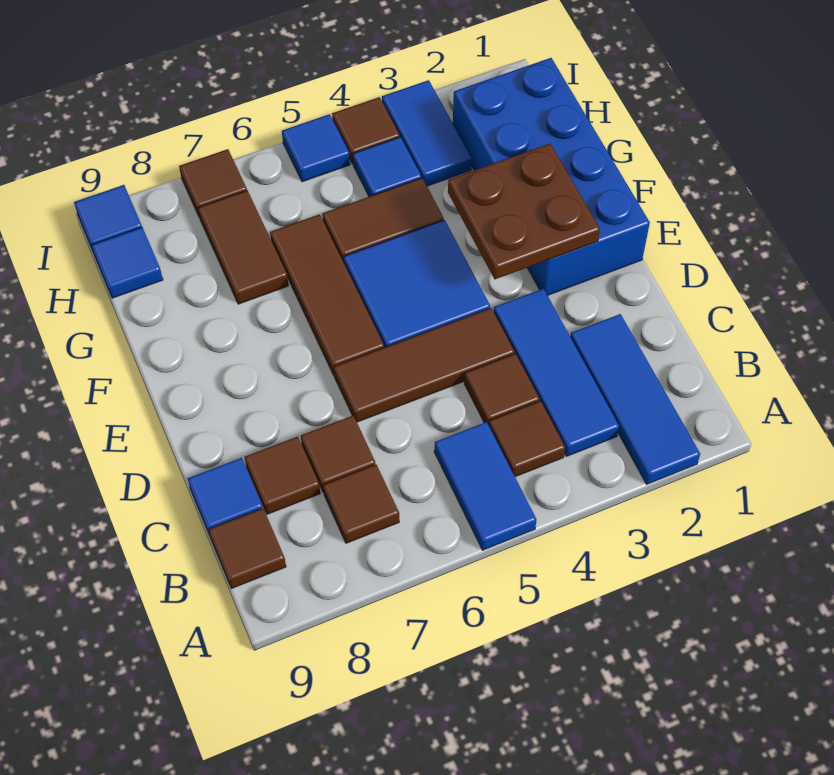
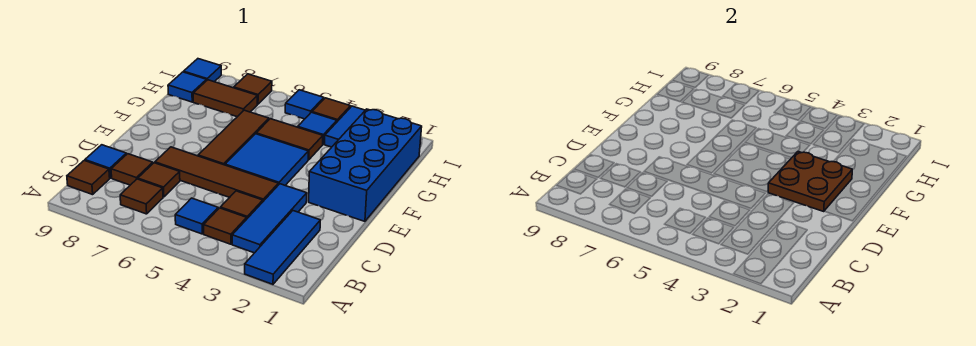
blue tile A5:B5 level 1 -> blue tile B5 level 1
brown tile D4:D6 level 1 -> brown tile D4:D7 level 1
brown tile G7:H7 level 1 -> brown tile H7:H8 level 1

